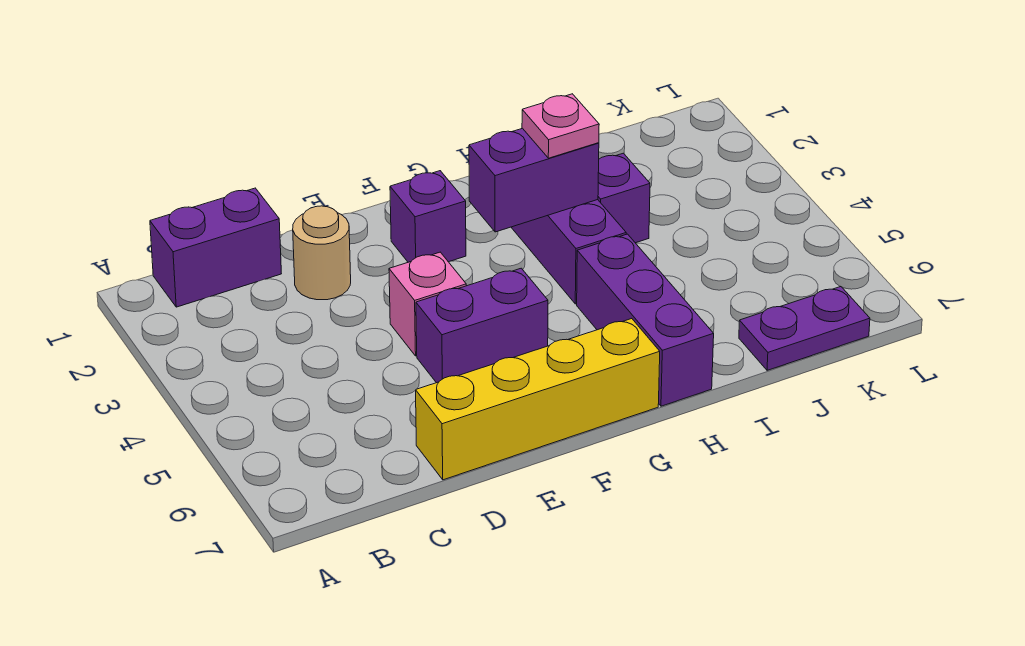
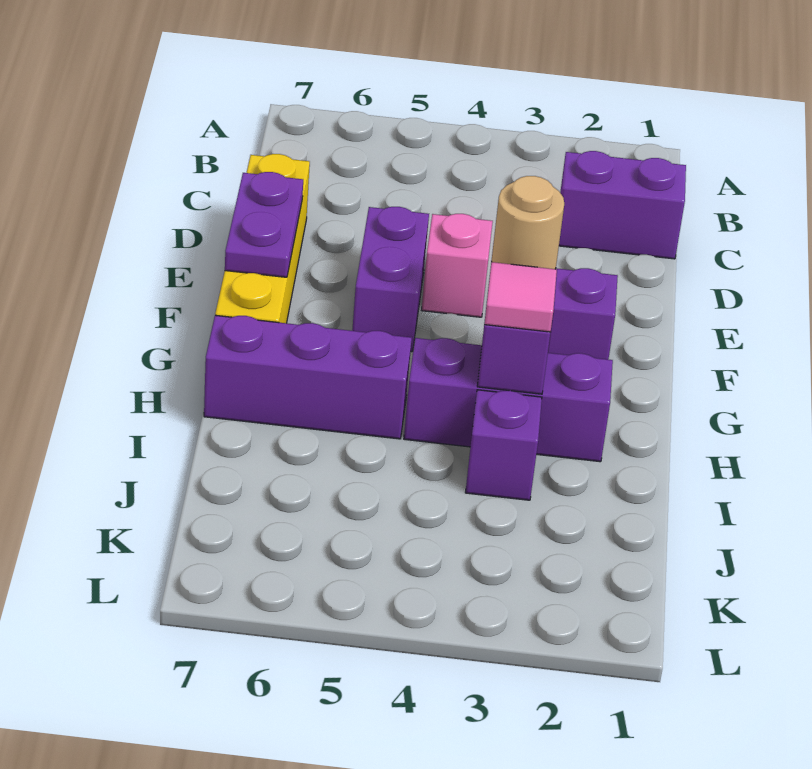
purple brick B1:C1 level 1 -> purple brick C1:C2 level 1
tan round brick D2 level 1 -> tan round brick G3 level 3
pink plate H3 level 3 -> pink tile H3 level 3
purple plate J7:K7 level 1 -> purple plate E7:F7 level 2

